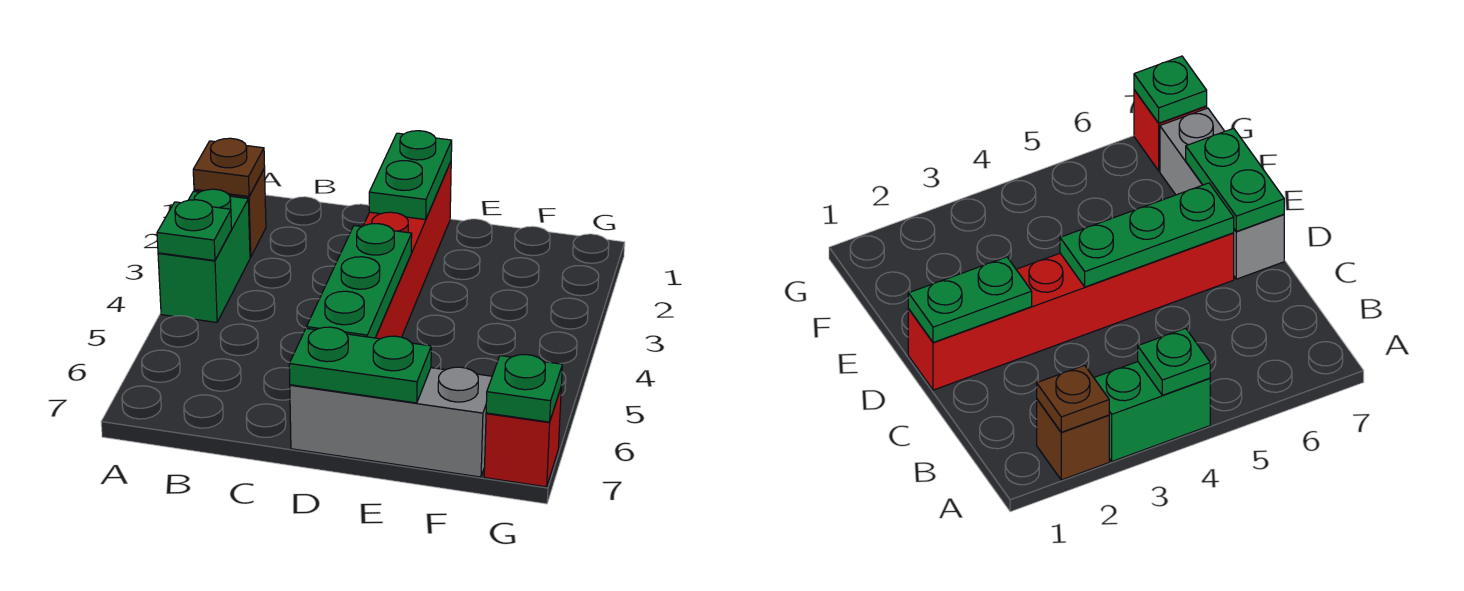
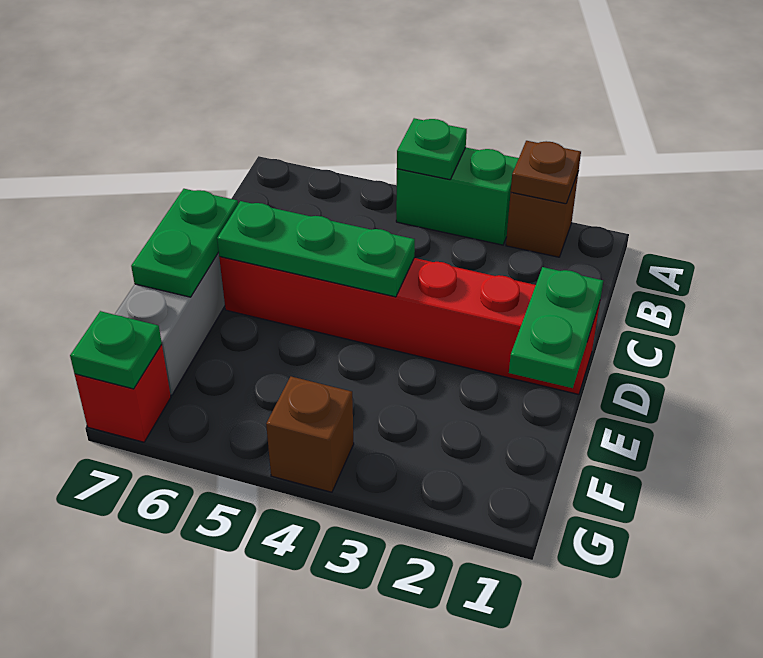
green plate D1:D2 level 2 -> green plate D1:E1 level 2
none -> brown brick G4 level 1

